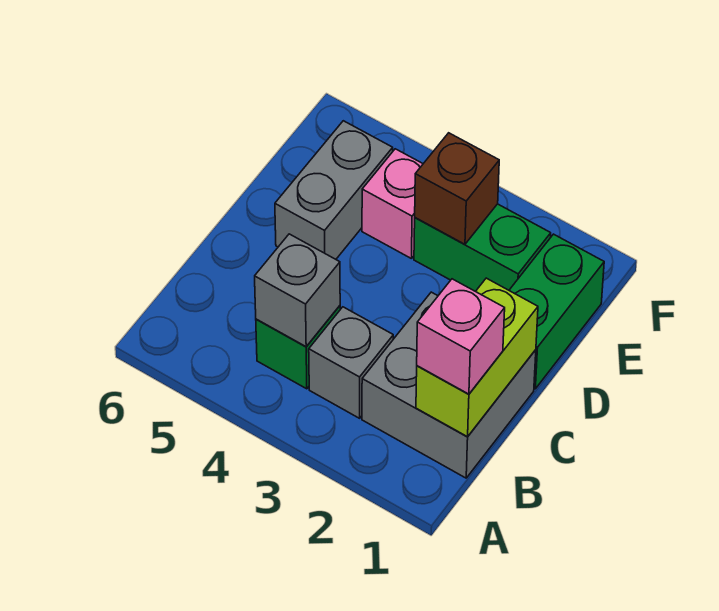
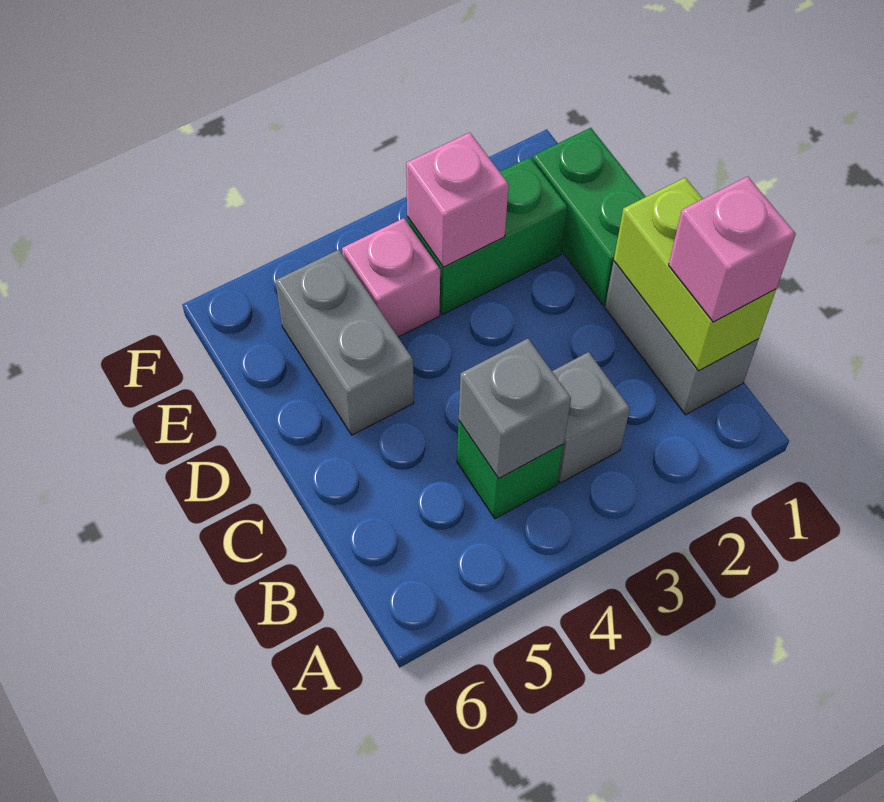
grey brick B1:C2 level 1 -> grey brick B1:C1 level 1
brown brick E3 level 2 -> pink brick E3 level 2

